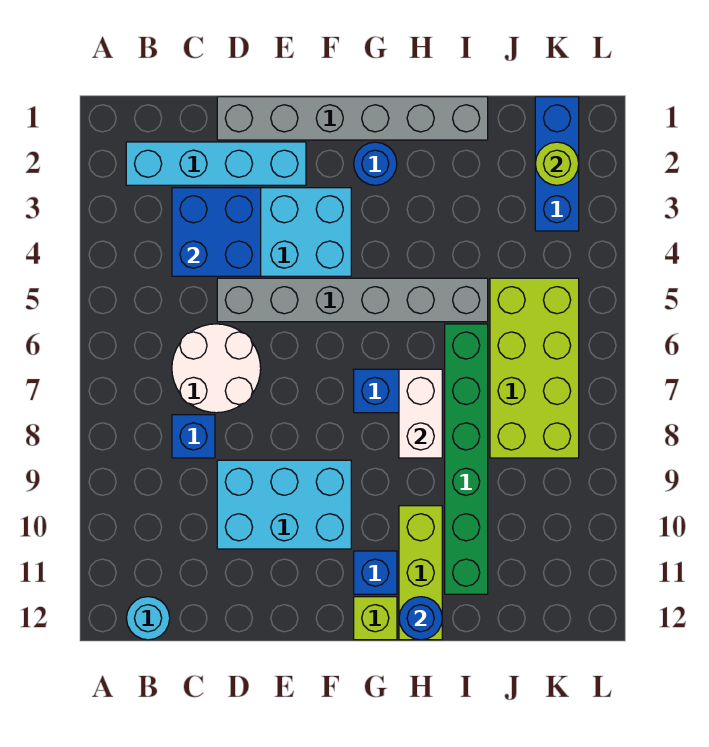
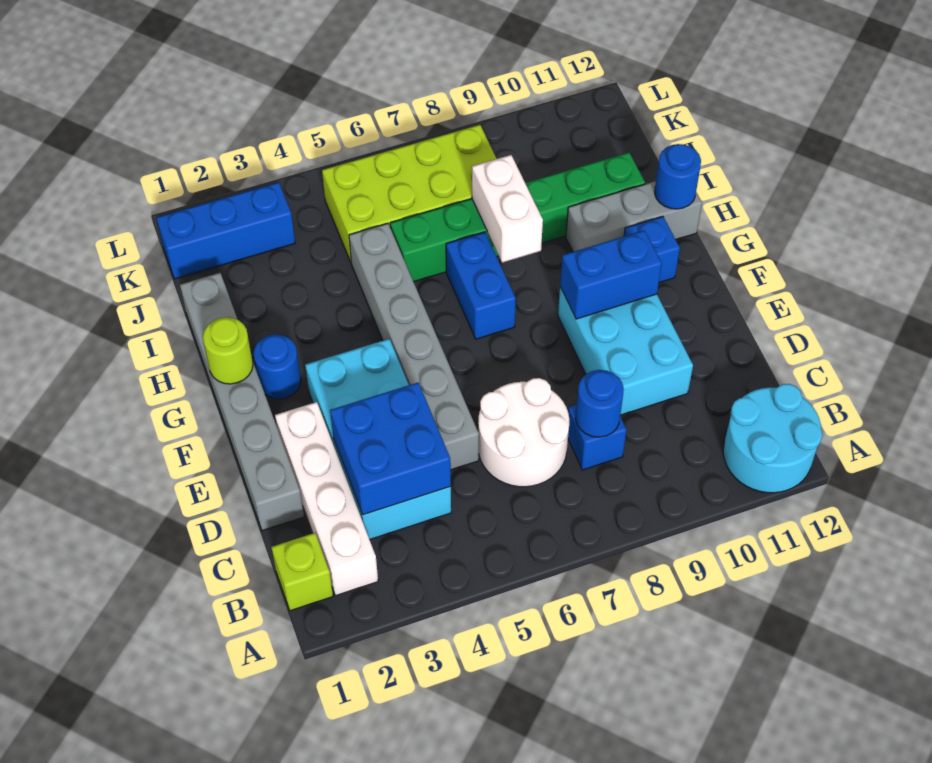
cyan brick B2:E2 level 1 -> white brick B2:E2 level 1
cyan round brick B12 level 1 -> cyan round brick A11:B12 level 1
none -> blue round brick C8 level 2
none -> blue brick F9:F10 level 2
lime brick G12 level 1 -> lime brick B1 level 1
white brick H7:H8 level 2 -> white brick H8:I8 level 2
lime brick H10:H12 level 1 -> grey brick H10:H12 level 1
lime round brick K2 level 2 -> lime round brick G1 level 2

